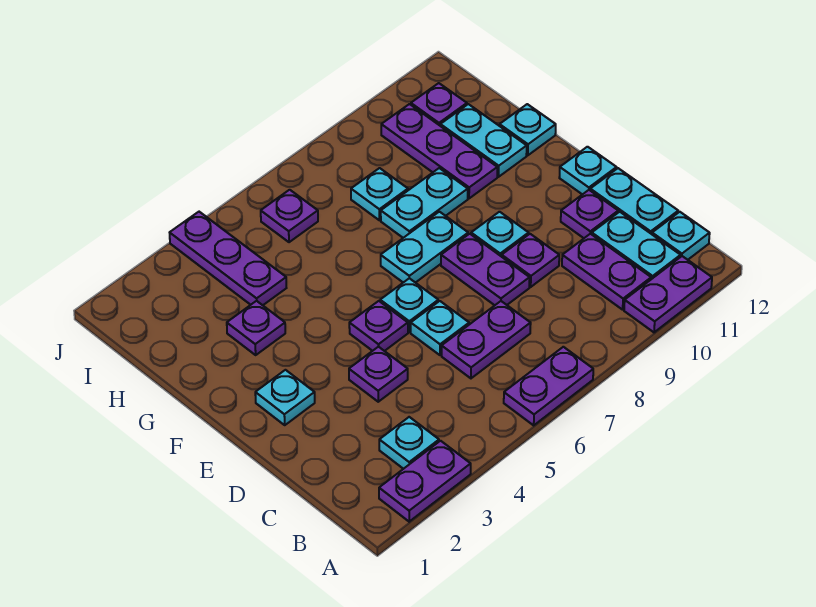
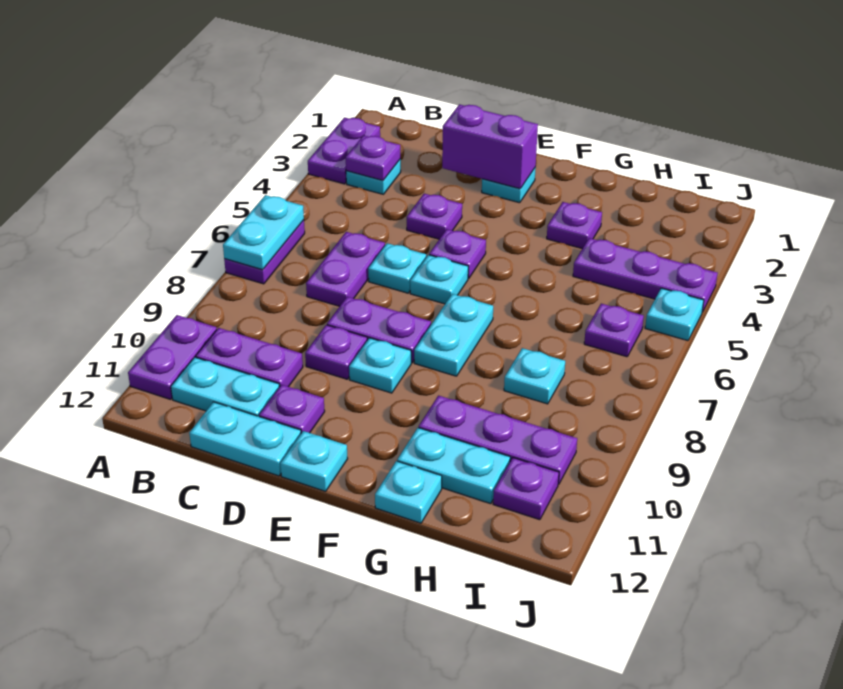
none -> purple plate B3 level 2
cyan plate B12 level 1 -> cyan plate J5 level 1
none -> purple brick D2:E2 level 2
cyan plate G8:G9 level 1 -> cyan plate A6:A7 level 2

